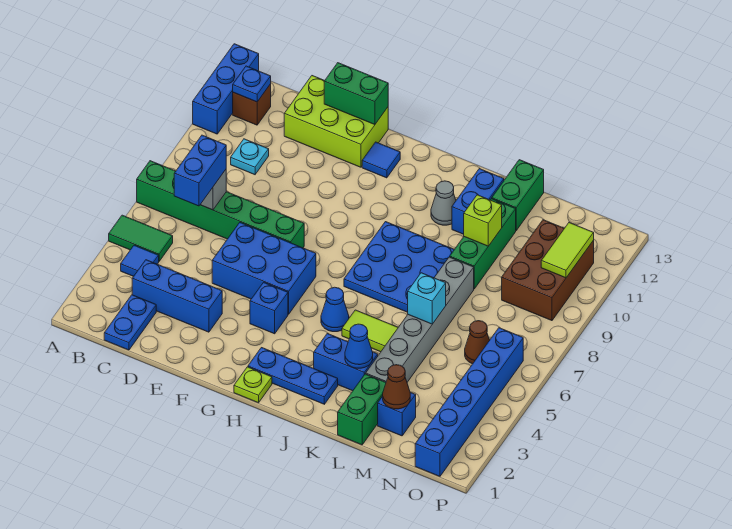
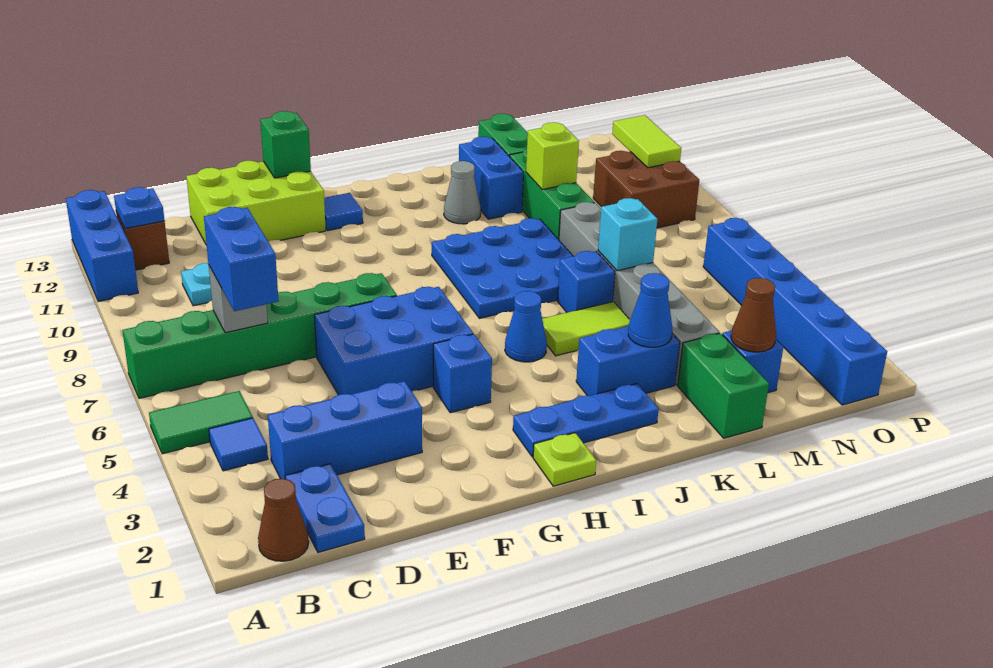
green brick E13:F13 level 2 -> green brick F13 level 2
none -> blue brick K6 level 1
brown cone N6 level 1 -> brown cone B1 level 1
brown brick N9:O11 level 1 -> brown brick N9:O10 level 1

